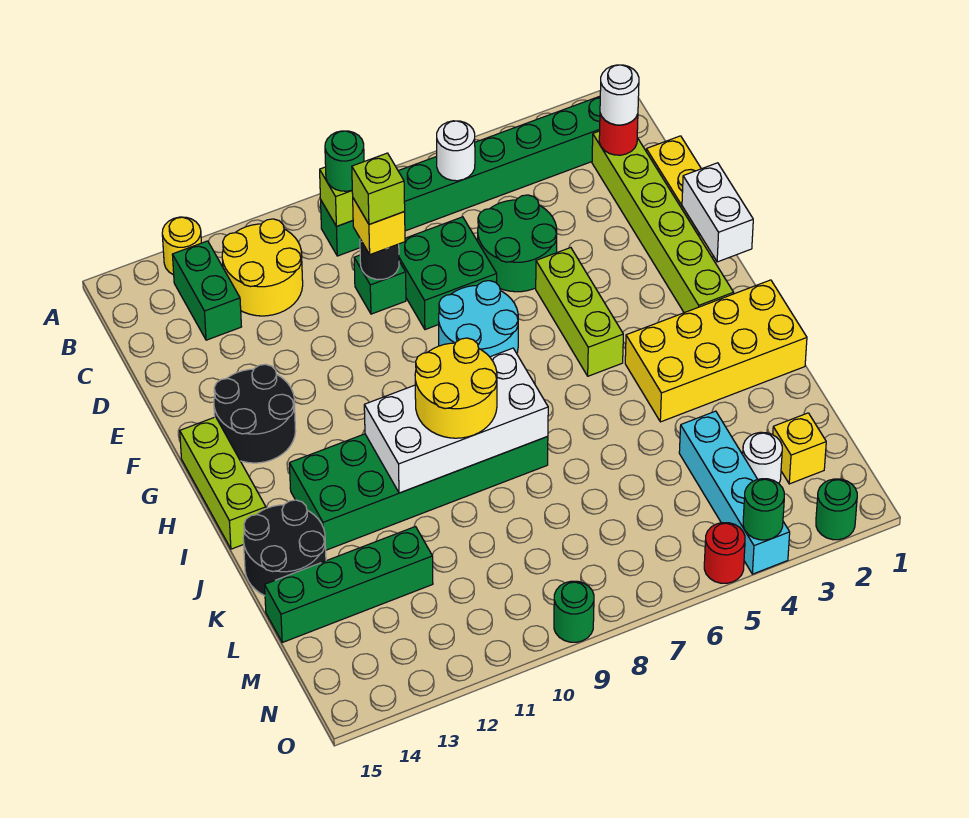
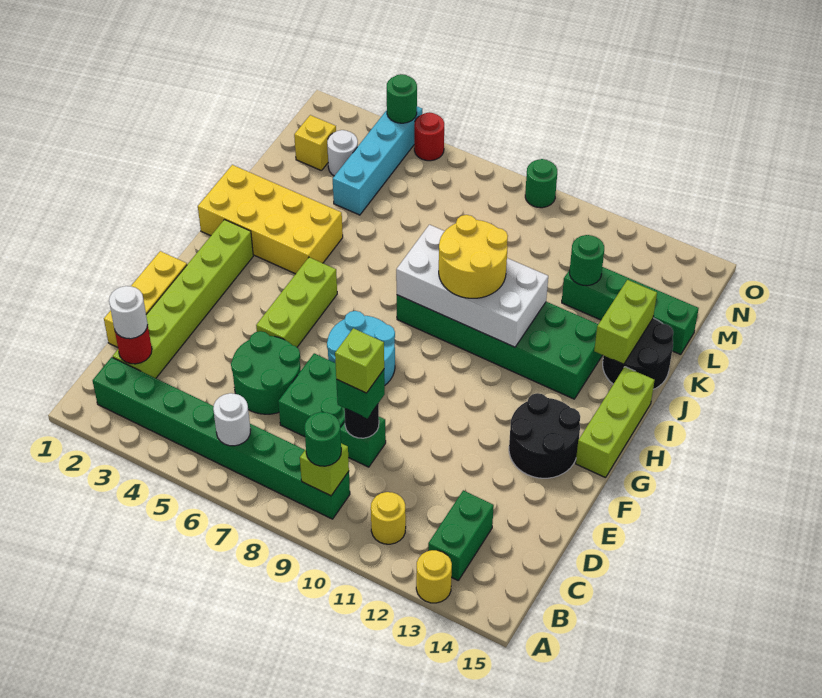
yellow round brick B11:C12 level 1 -> yellow round brick B11 level 1
yellow brick D9 level 3 -> green brick D9 level 3
white brick F1:G1 level 2 -> none
none -> lime brick J14:K14 level 2
green round brick O2 level 1 -> green round brick L12 level 2

